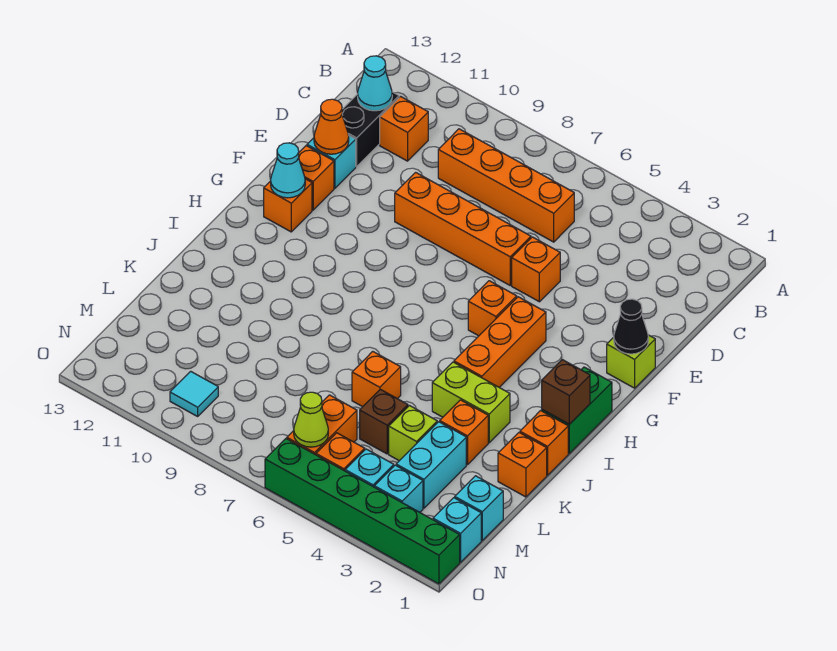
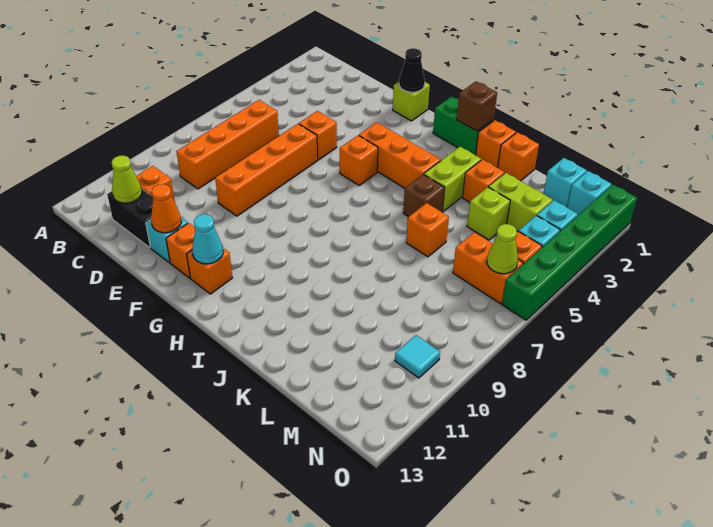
cyan cone C12 level 2 -> lime cone C12 level 2
cyan brick L3:M3 level 1 -> lime brick L3:M3 level 1
brown brick L5 level 1 -> brown brick J5 level 1

